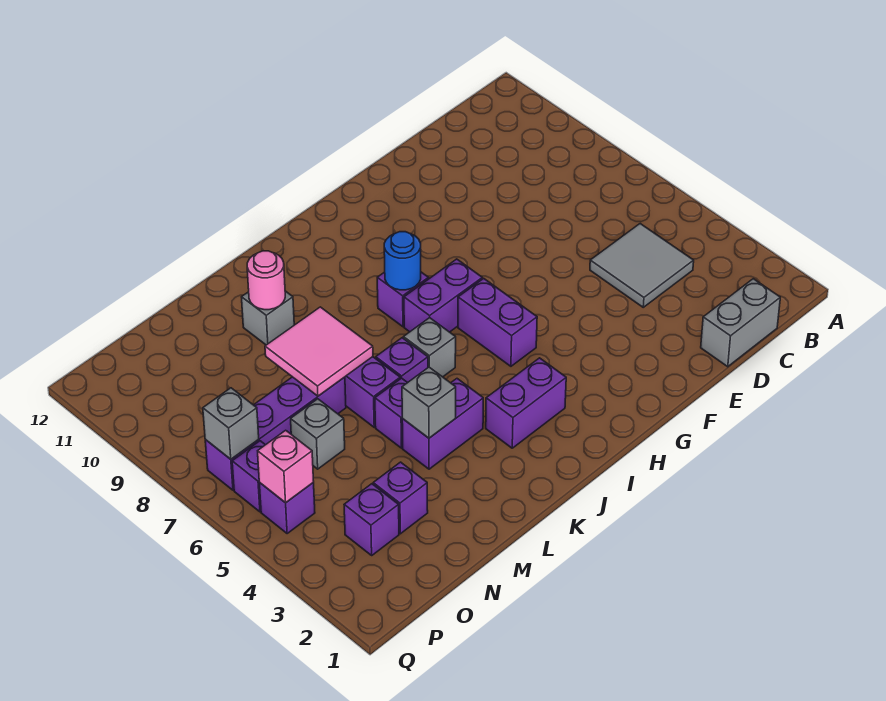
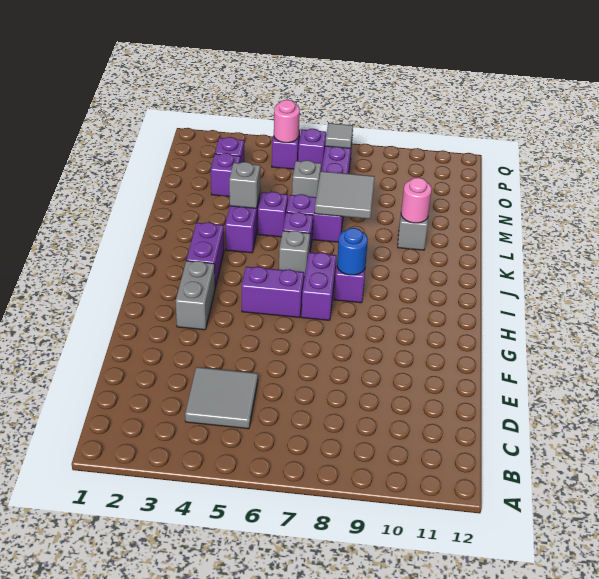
grey brick C1:D1 level 1 -> grey brick G3:H3 level 1
pink tile L7:M8 level 2 -> grey tile L7:M8 level 2
pink brick P5 level 2 -> pink round brick P5 level 2
grey brick P7 level 2 -> grey tile P7 level 2

